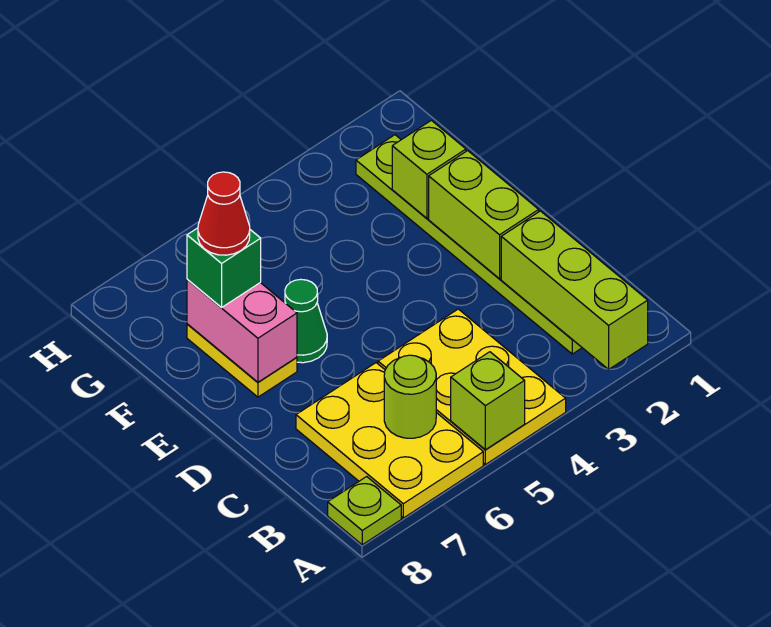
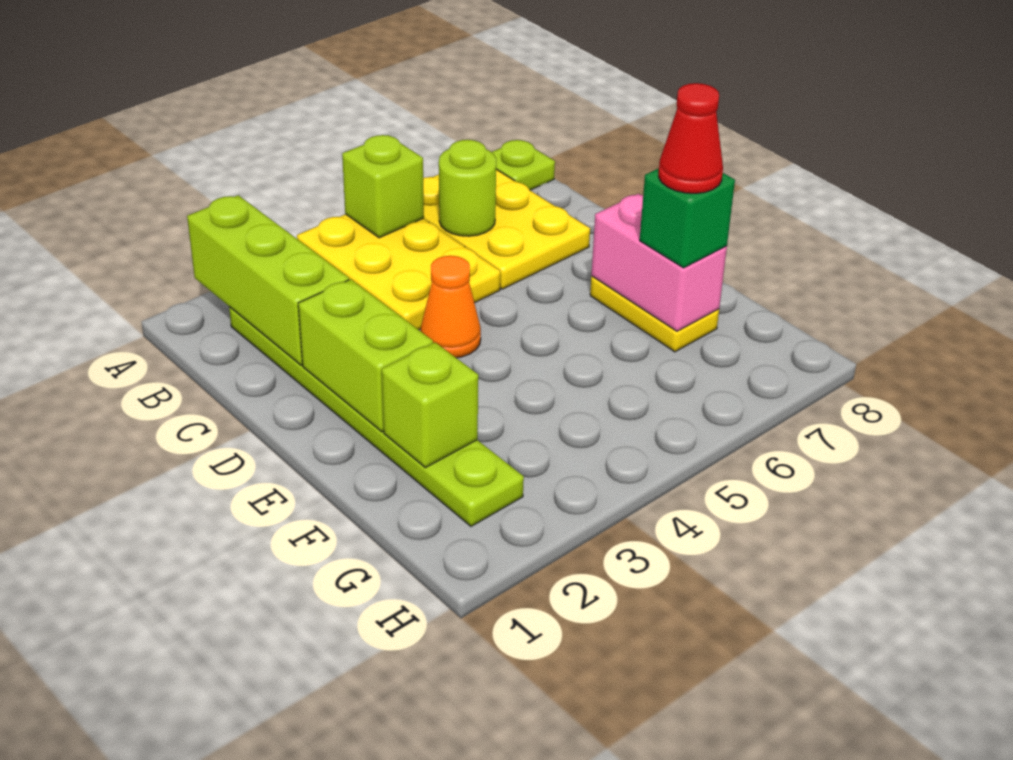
none -> orange cone D4 level 1
green cone E6 level 1 -> none

